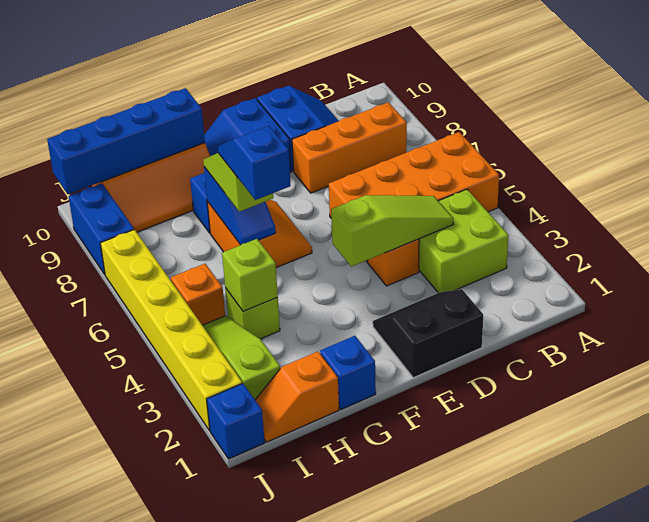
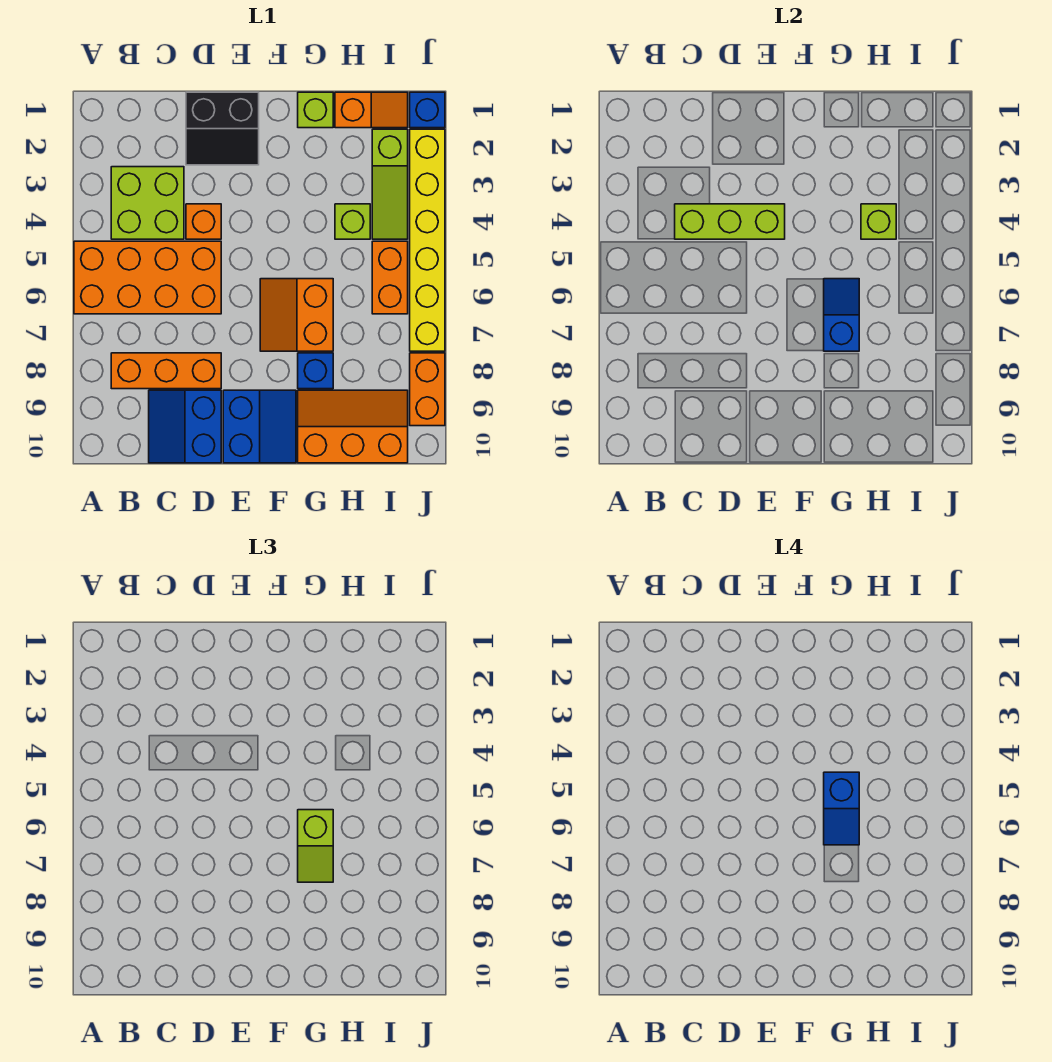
lime slope C4:E4 level 2 top E -> lime brick C4:E4 level 2
blue brick G1 level 1 -> lime brick G1 level 1
blue brick G10:J10 level 2 -> none
orange brick I5 level 1 -> orange brick I5:I6 level 1
blue brick J8:J9 level 1 -> orange brick J8:J9 level 1

